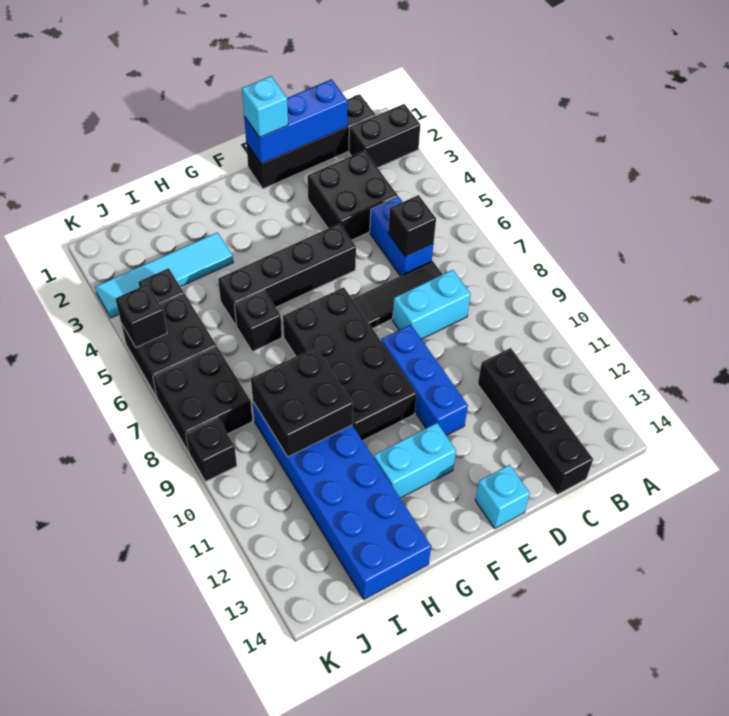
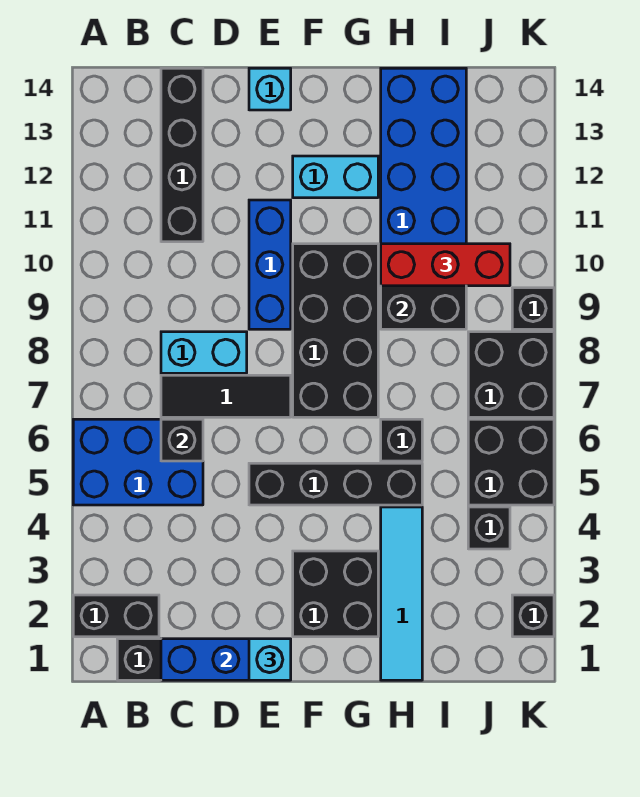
black brick C3:D4 level 1 -> black brick F2:G3 level 1
blue brick C5:C6 level 1 -> blue brick A5:C6 level 1
cyan tile H3:K3 level 1 -> cyan tile H1:H4 level 1
none -> red brick H10:J10 level 3
black brick K5 level 2 -> black brick K2 level 1

